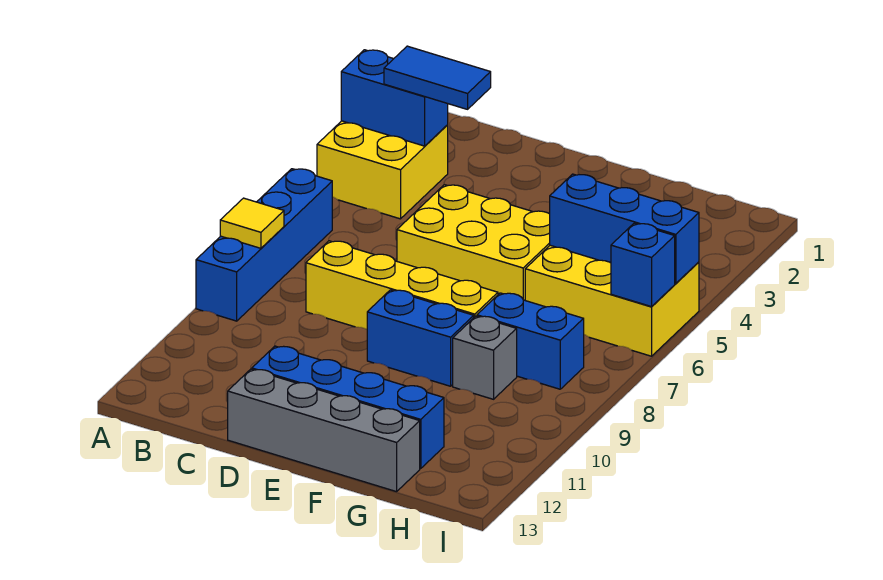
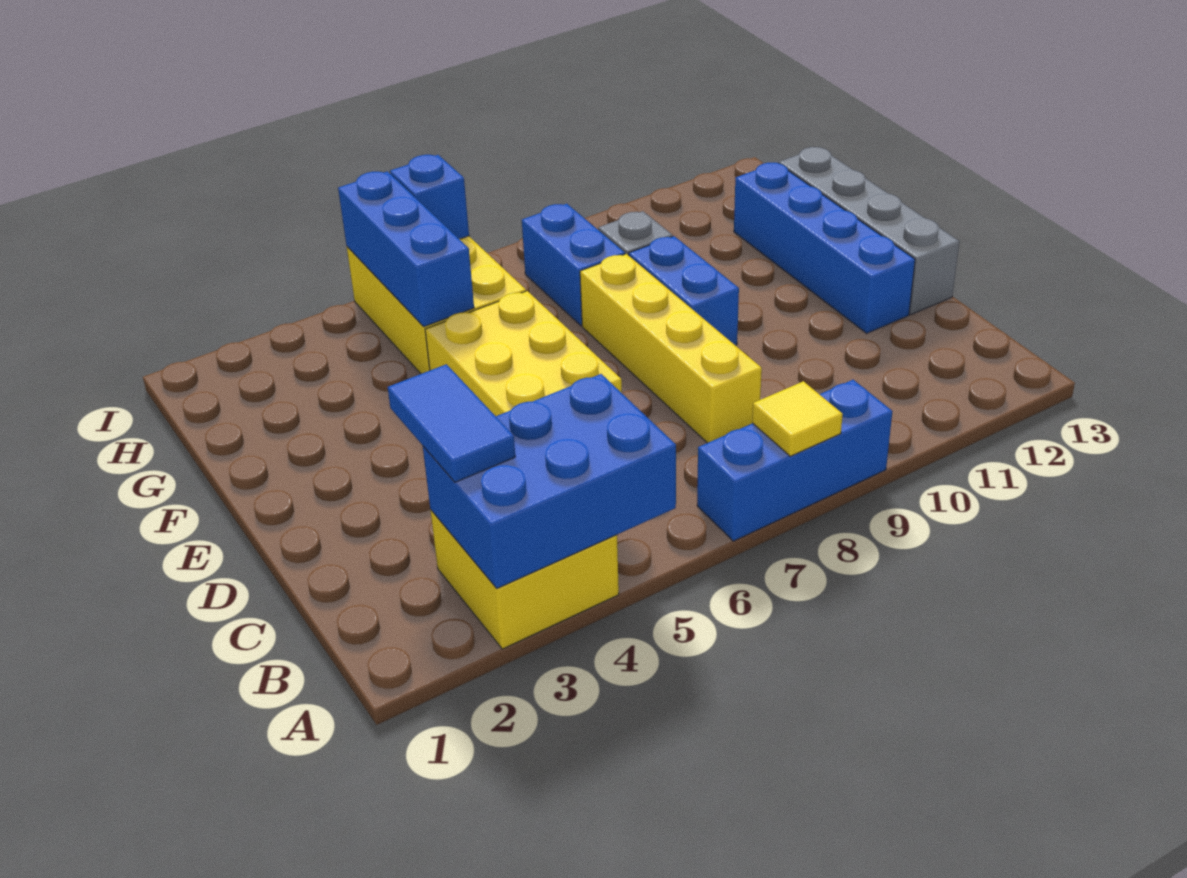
blue brick A3:B3 level 2 -> blue brick A3:B5 level 2
blue brick A6:A9 level 1 -> blue brick A7:A9 level 1

